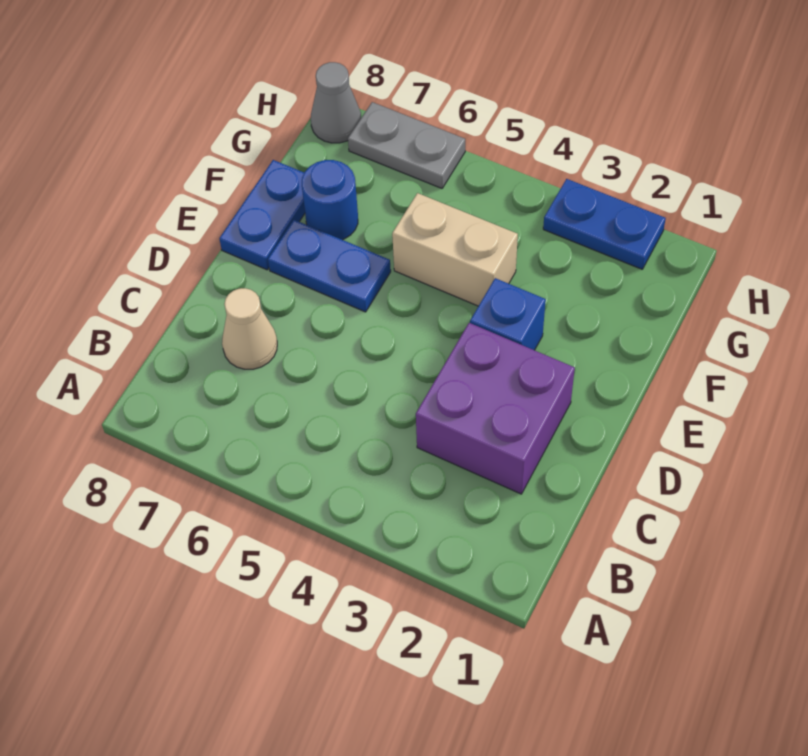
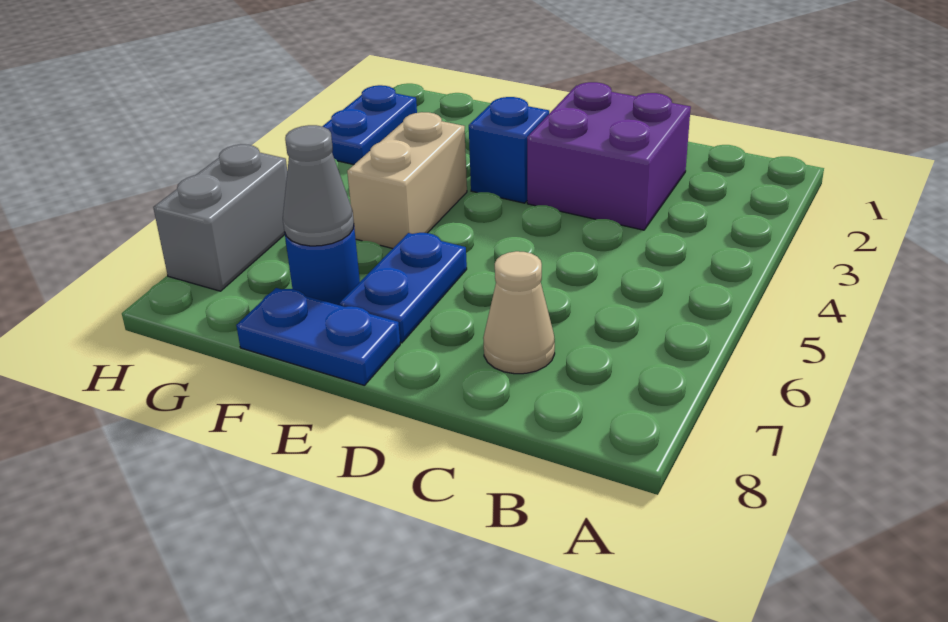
grey plate H6:H7 level 1 -> grey brick H6:H7 level 1
grey cone H8 level 1 -> grey cone F7 level 2

